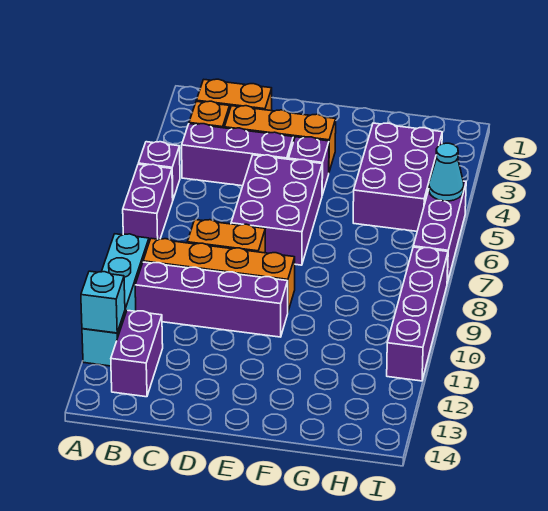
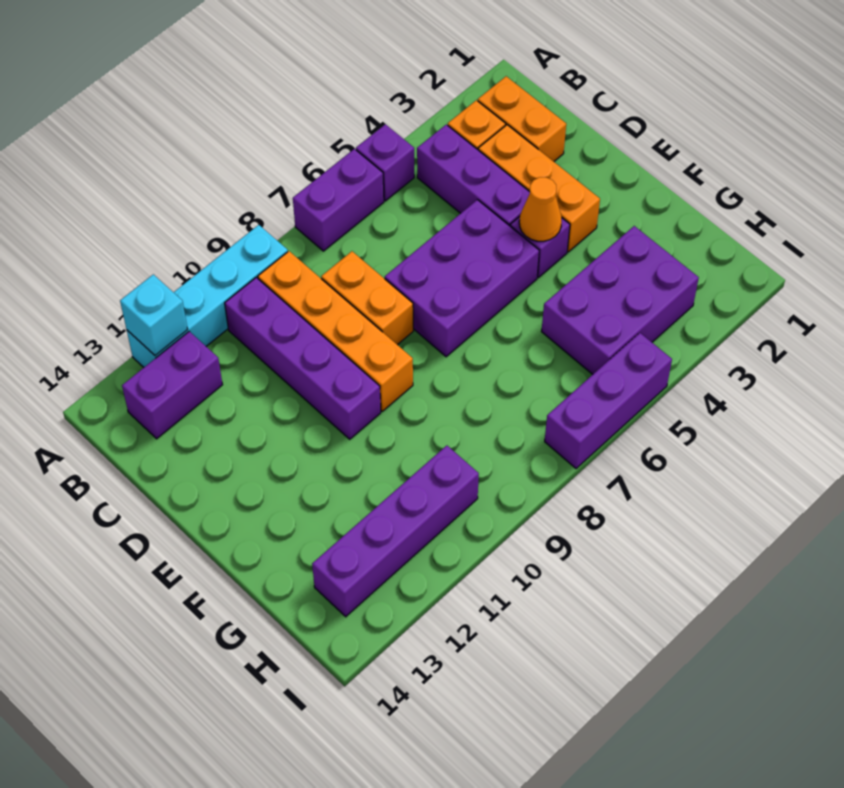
none -> orange cone E4 level 2
cyan cone I5 level 2 -> none
purple brick I8:I11 level 1 -> purple brick H10:H13 level 1

